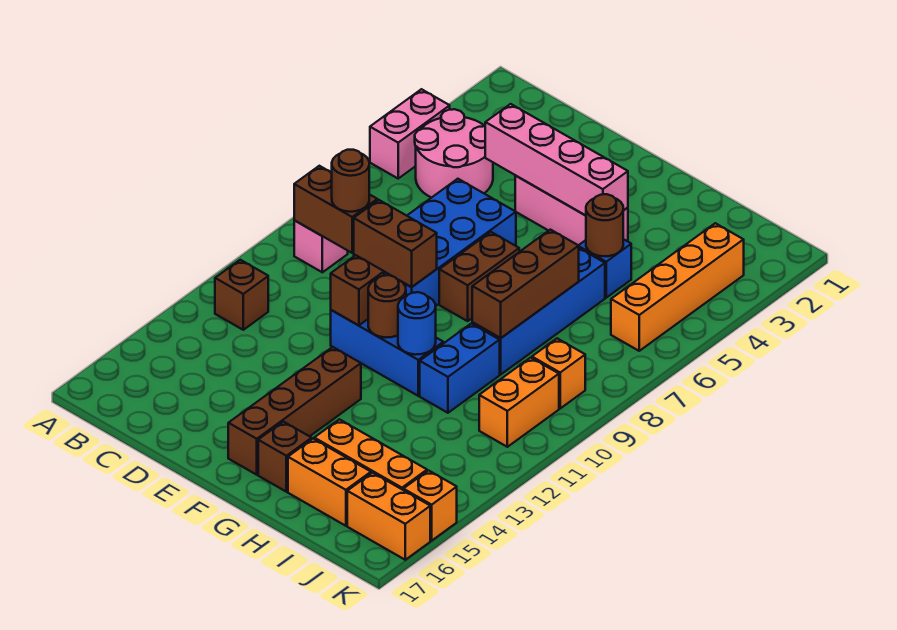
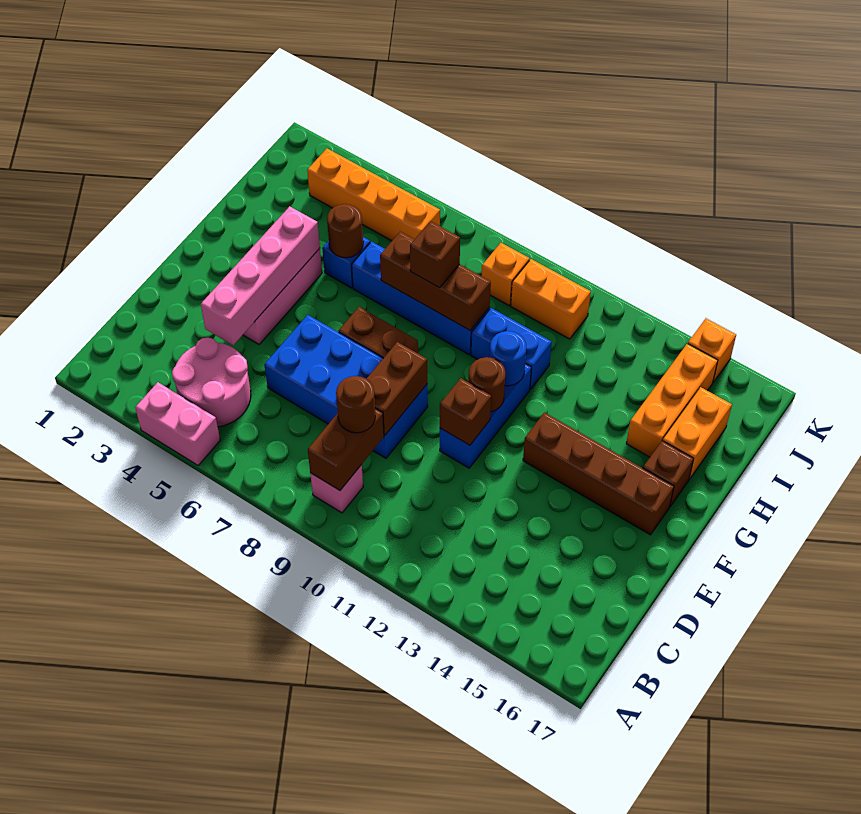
brown brick B12 level 1 -> brown brick H8 level 3
orange brick J16:K16 level 1 -> none

